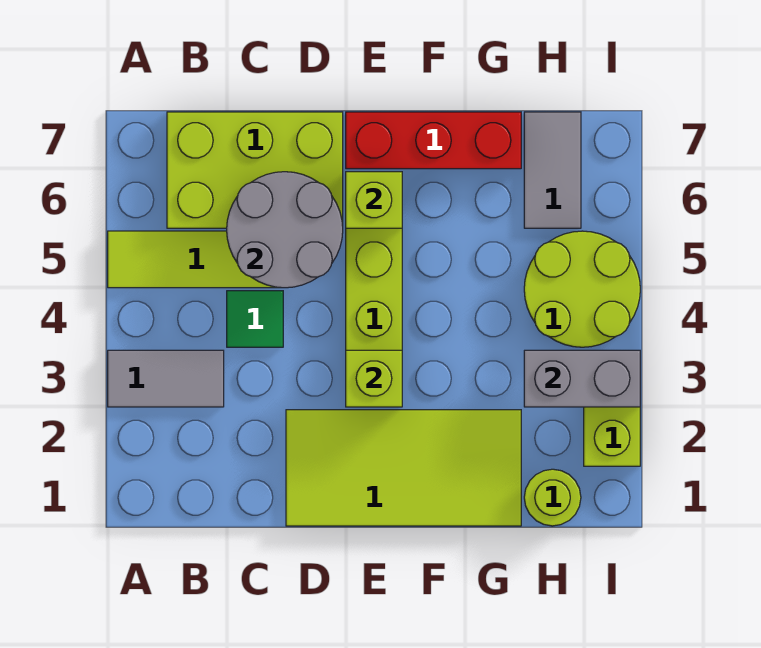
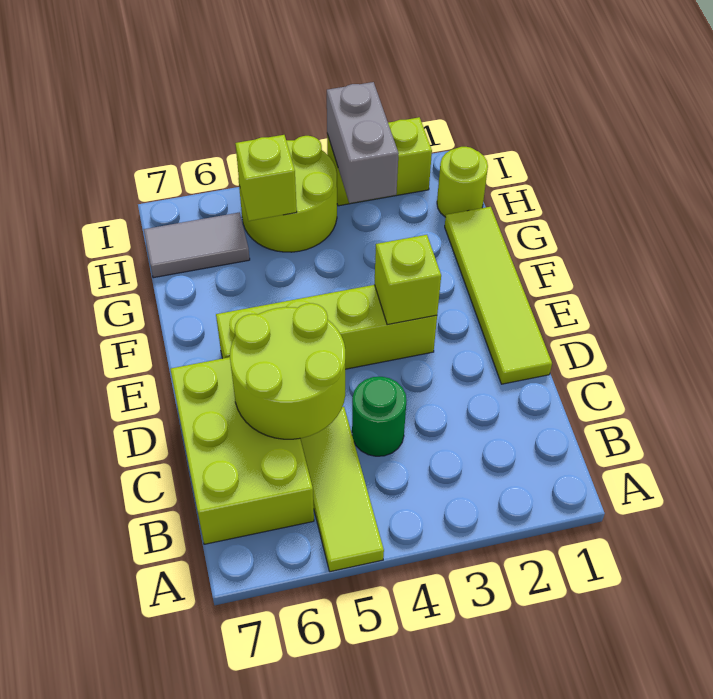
grey tile A3:B3 level 1 -> none
green tile C4 level 1 -> green round brick C4 level 1
grey round brick C5:D6 level 2 -> lime round brick C5:D6 level 2
lime tile D1:G2 level 1 -> lime tile D1:G1 level 1
lime brick E6 level 2 -> lime brick H5 level 2
red brick E7:G7 level 1 -> none

